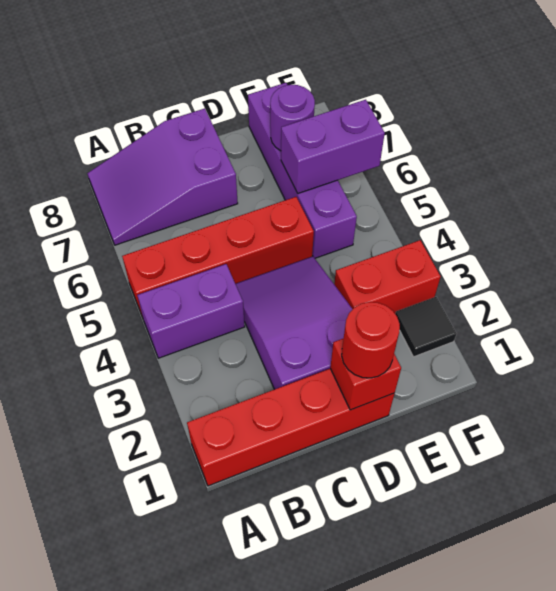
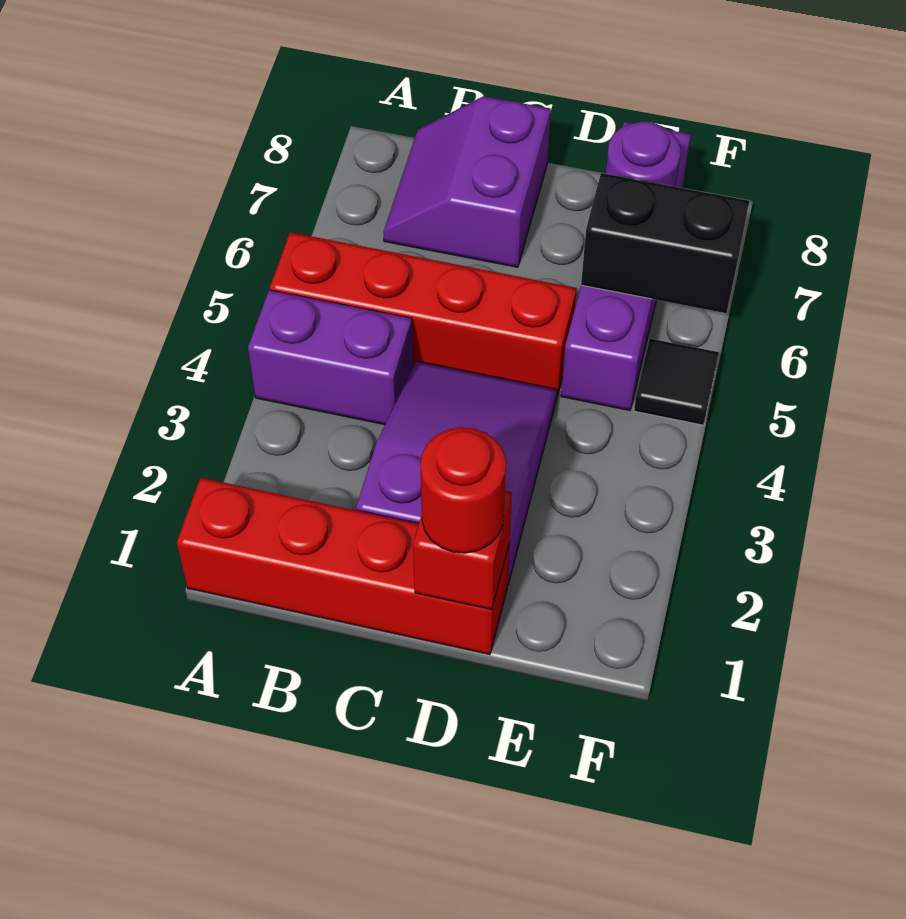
purple slope A7:C8 level 1 top C -> purple slope B7:C8 level 1 top C
red brick E3:F3 level 1 -> none
purple brick E6:F6 level 2 -> black brick E6:F6 level 2
black tile F2 level 1 -> black tile F5 level 1

